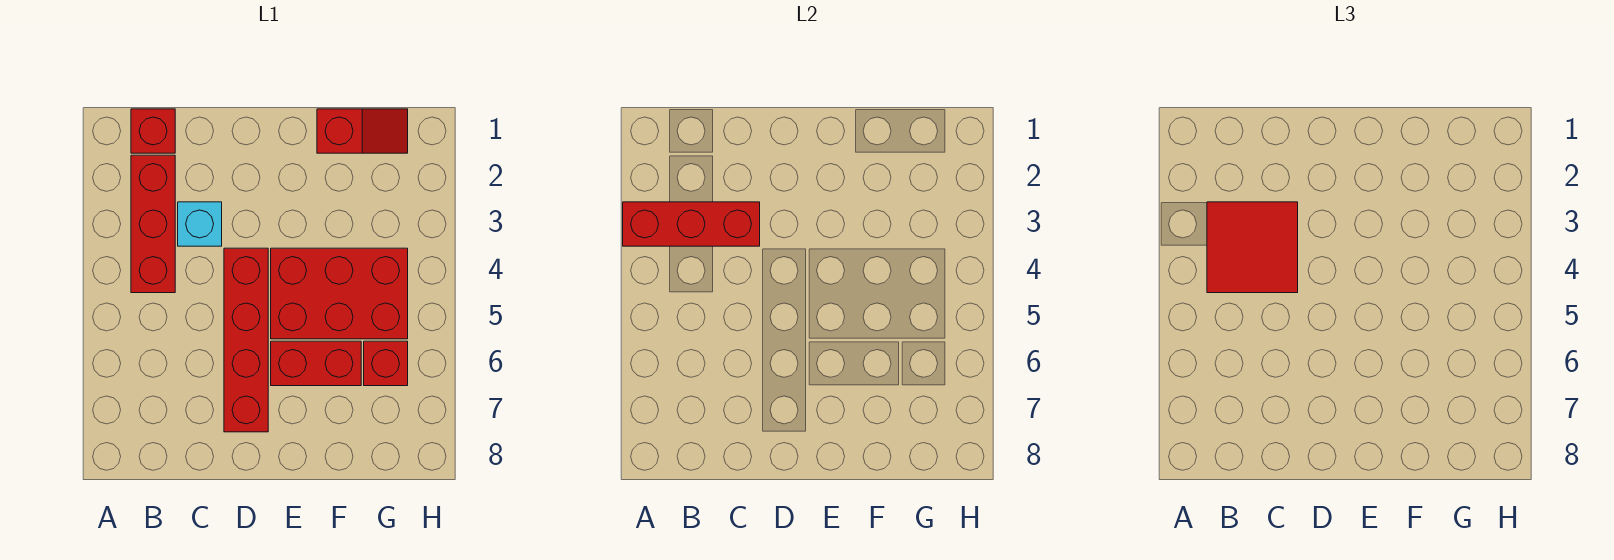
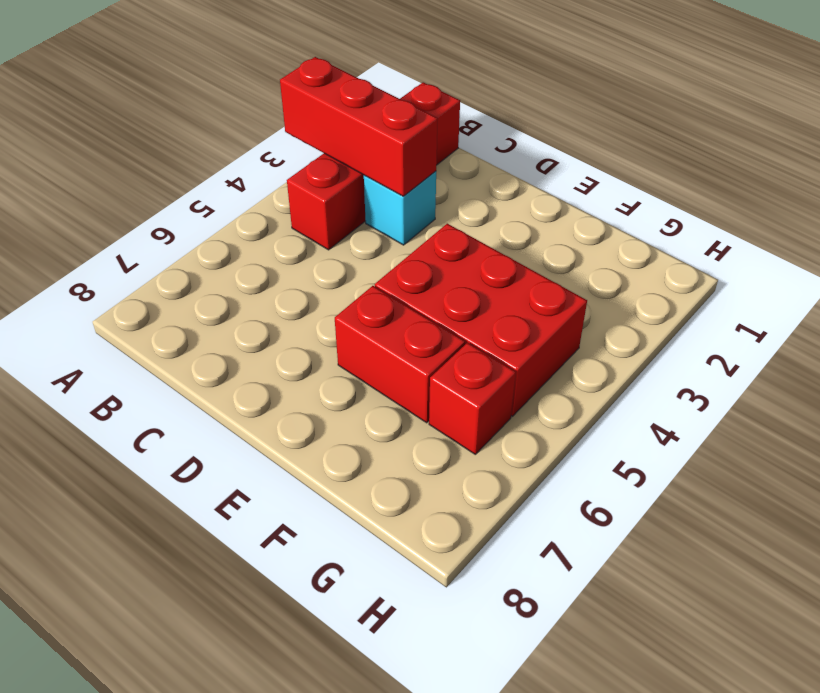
red tile B3:C4 level 3 -> none
red brick D4:D7 level 1 -> none
red slope F1:G1 level 1 top F -> none

